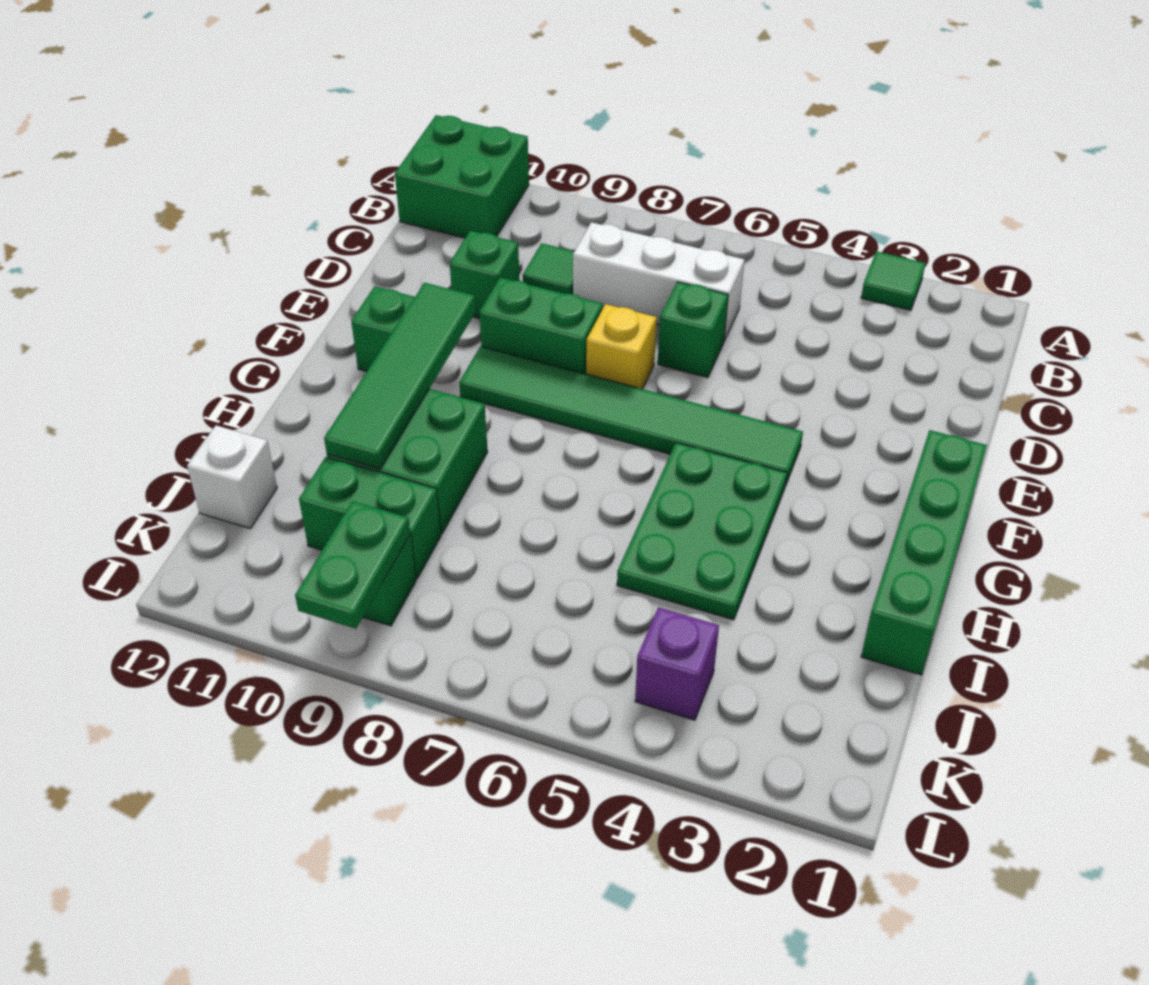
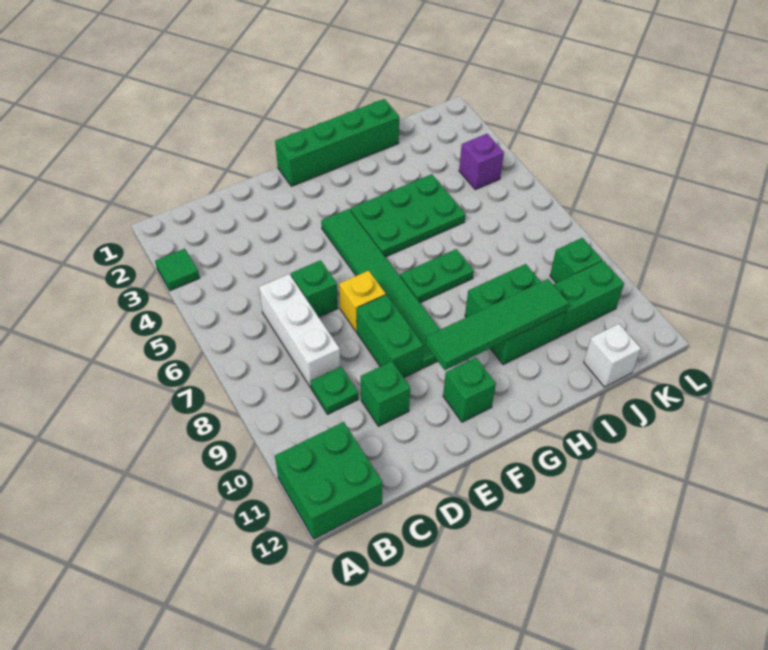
green tile C9 level 1 -> green plate C9 level 1
green brick J9:J10 level 1 -> green brick J10:K10 level 1
green plate K9:L9 level 2 -> green plate G7:H7 level 1

